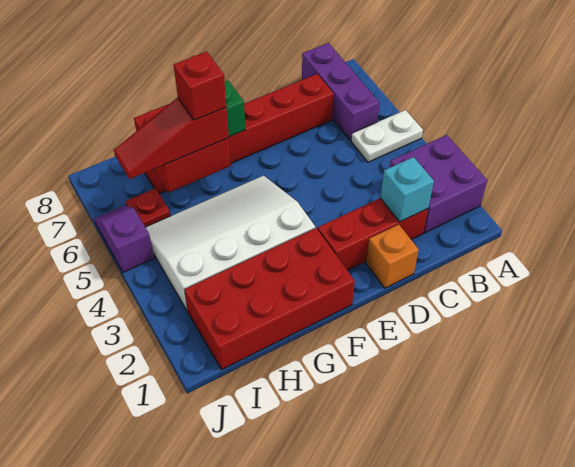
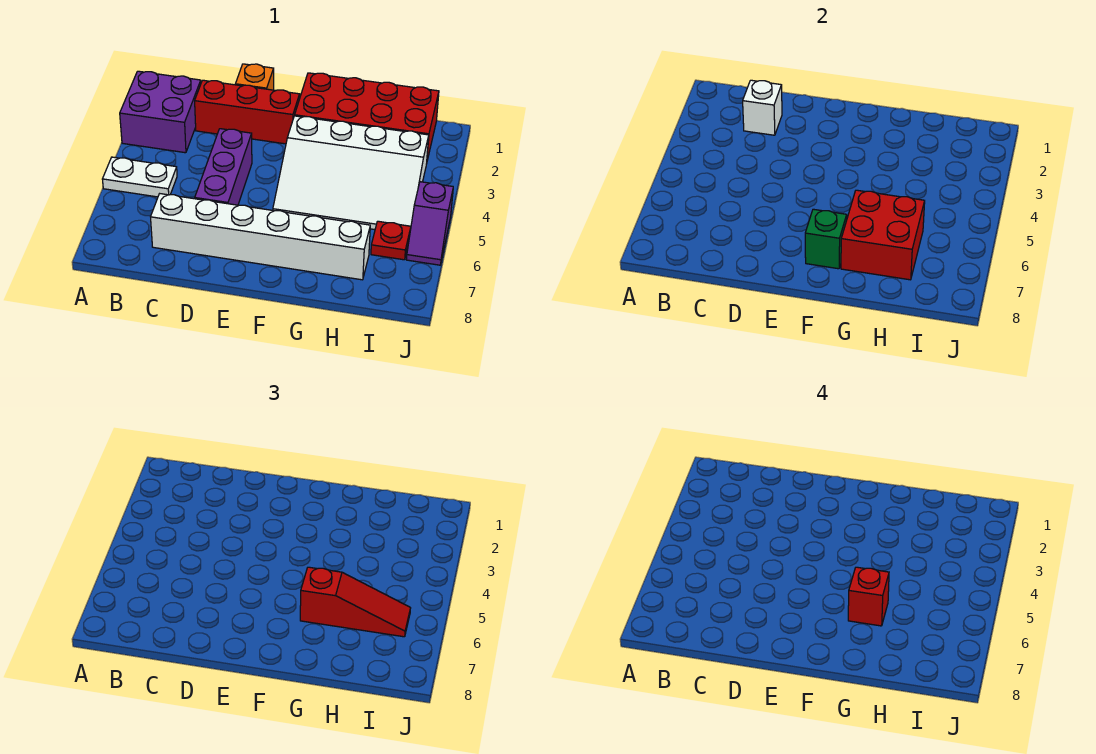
purple brick B6:B8 level 1 -> purple brick D4:D6 level 1
cyan brick C2 level 2 -> white brick C2 level 2
red brick C7:H7 level 1 -> white brick C7:H7 level 1

